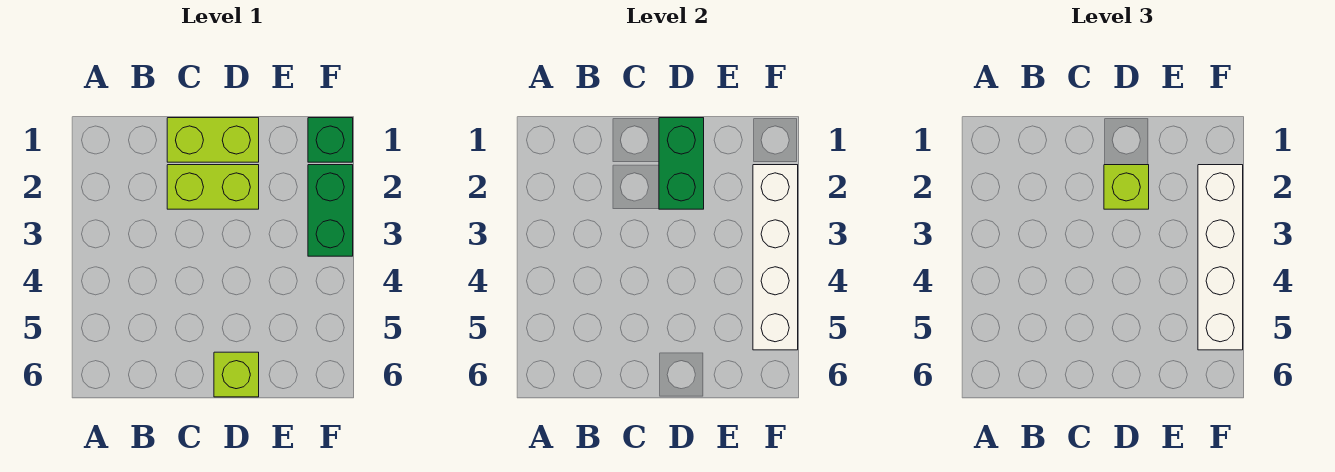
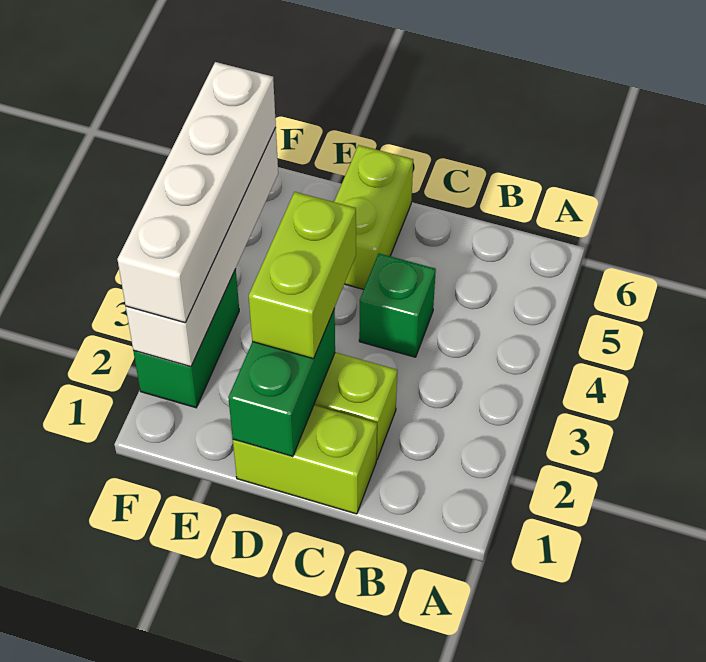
lime brick D2 level 3 -> lime brick D2:D3 level 3
lime brick D6 level 1 -> lime brick D5:D6 level 1
green brick F1 level 1 -> green brick C4 level 1

